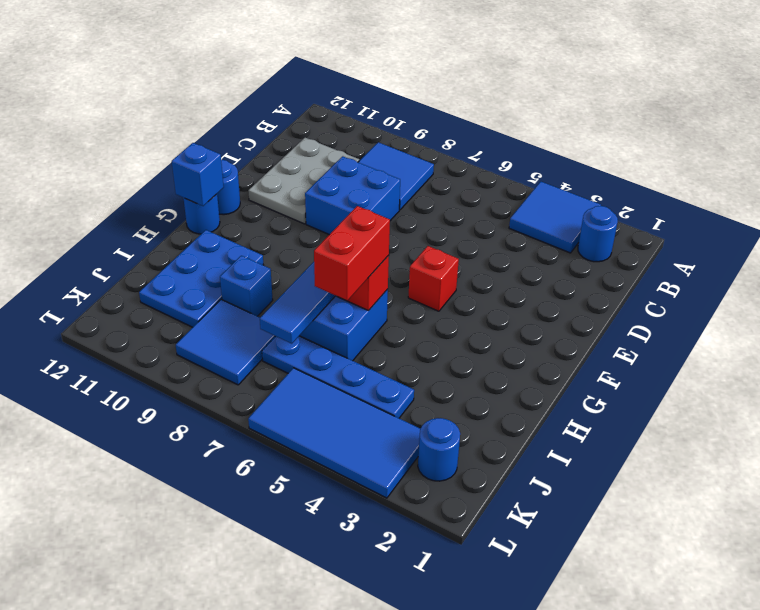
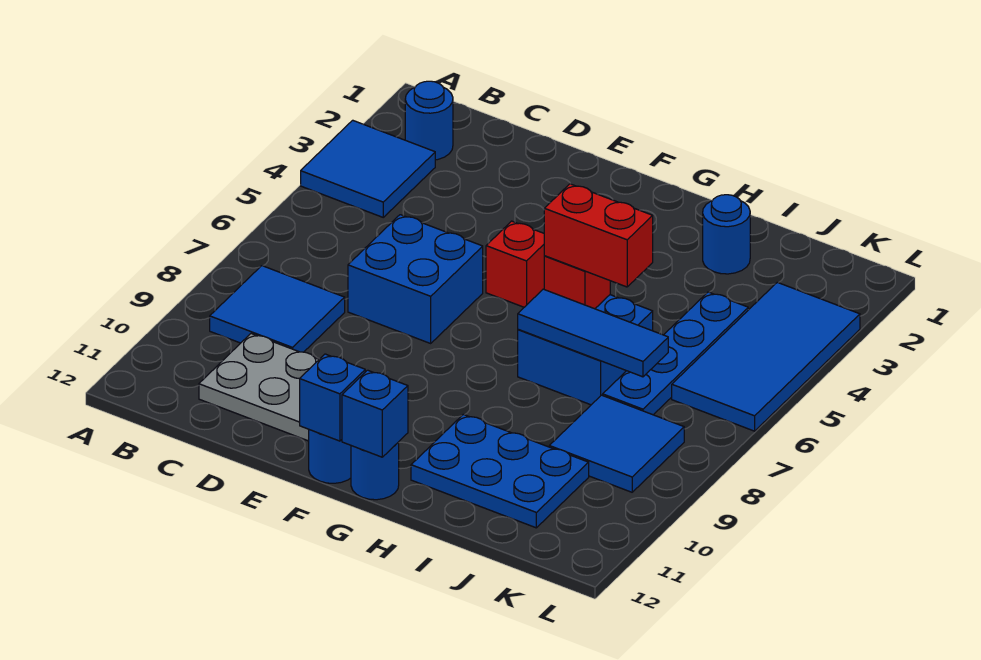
blue brick D8:E9 level 1 -> blue brick D6:E7 level 1
blue brick I9 level 1 -> blue brick F12 level 2
blue round brick K2 level 1 -> blue round brick I2 level 1

